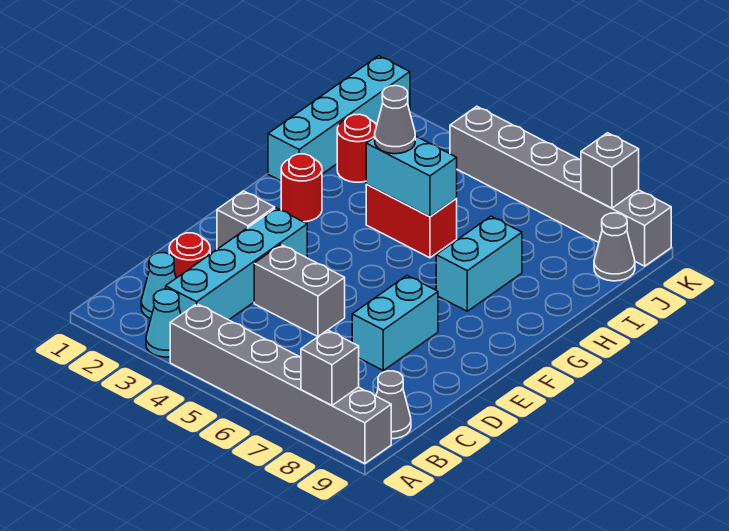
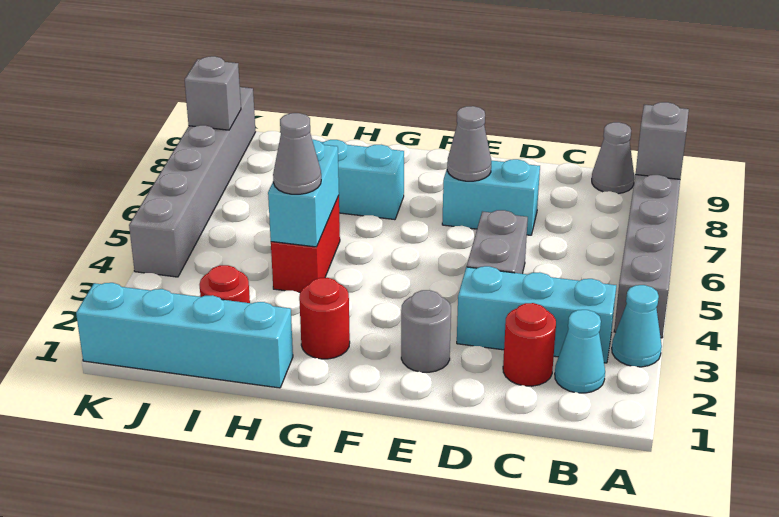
cyan brick B3:E3 level 1 -> cyan brick B3:D3 level 1
grey brick E2 level 1 -> grey round brick E2 level 1
grey cone J9 level 1 -> grey cone E7 level 2

